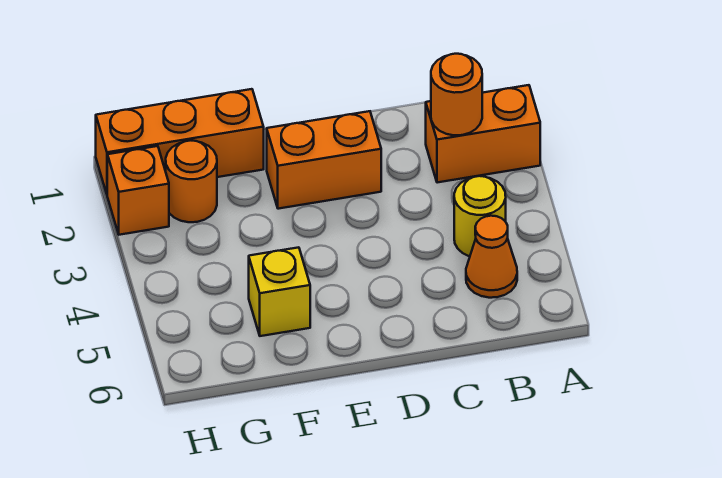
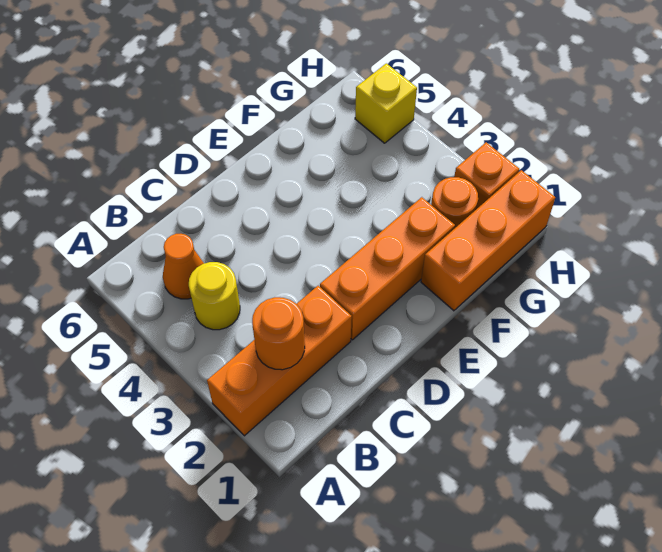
orange brick A2:B2 level 1 -> orange brick A2:C2 level 1
orange brick D2:E2 level 1 -> orange brick D2:F2 level 1
yellow brick F5 level 1 -> yellow brick H5 level 1

